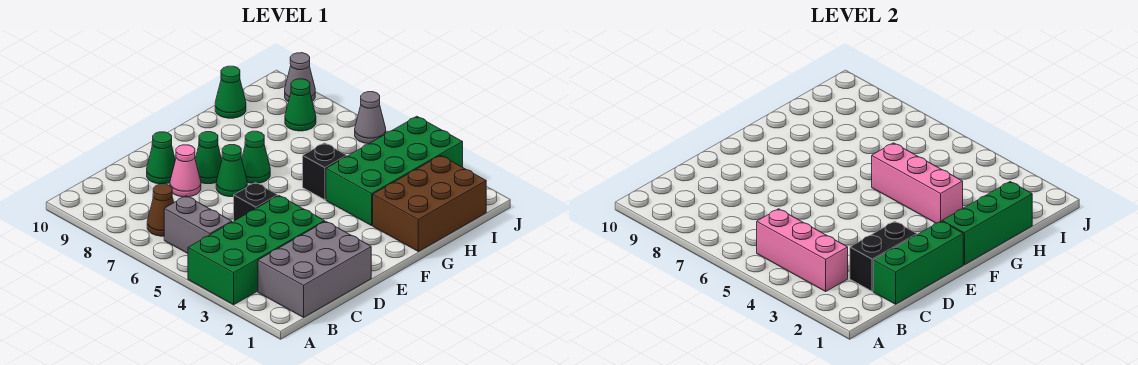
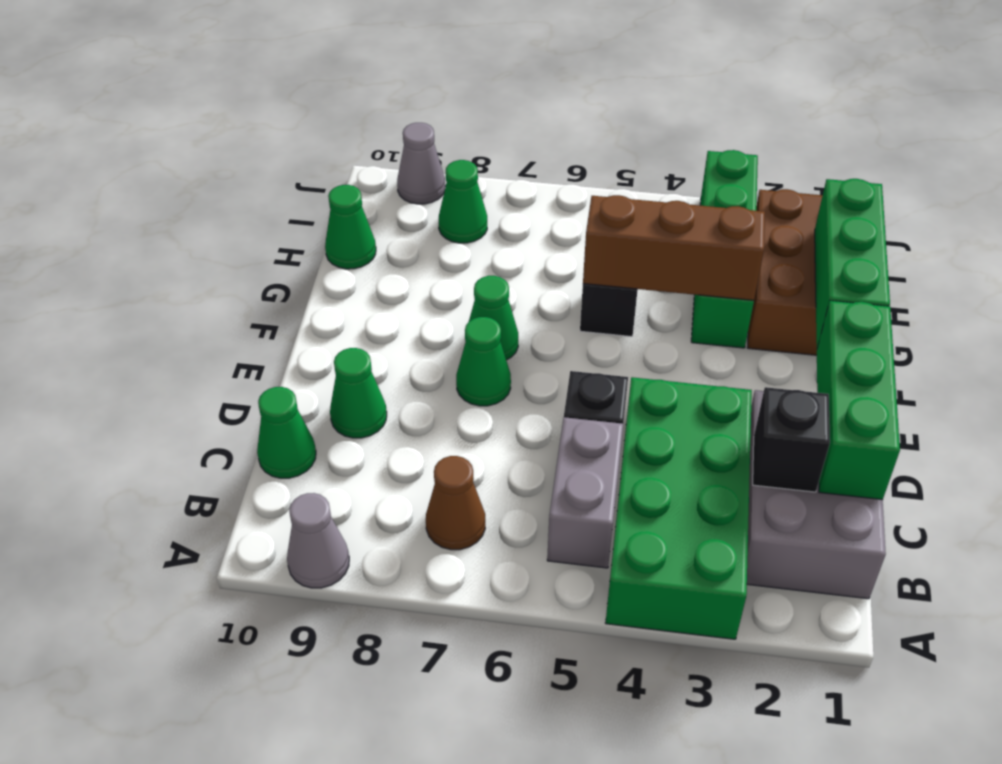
pink brick B3:B5 level 2 -> none
grey brick B5:B6 level 1 -> grey brick B5:C5 level 1
black brick C2:D2 level 2 -> black brick C2 level 2
pink cone D8 level 1 -> none
green cone E8 level 1 -> green cone C10 level 1
green brick G3:J4 level 1 -> green brick G3:J3 level 1
pink brick G3:G5 level 2 -> brown brick G3:G5 level 2
grey cone J6 level 1 -> grey cone A9 level 1

